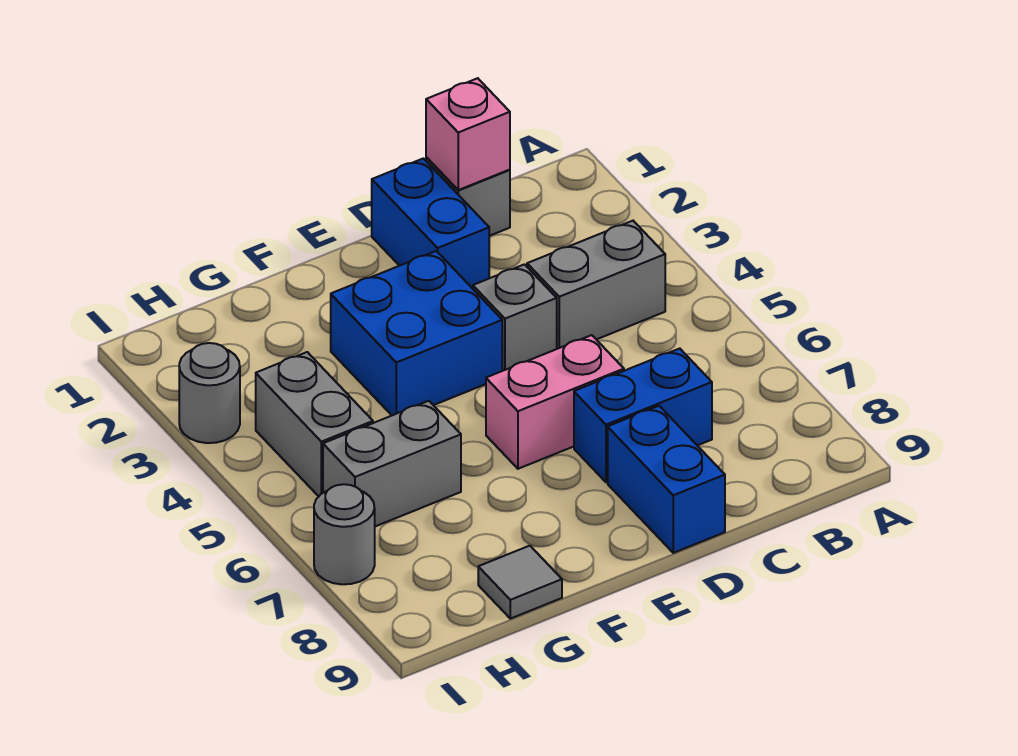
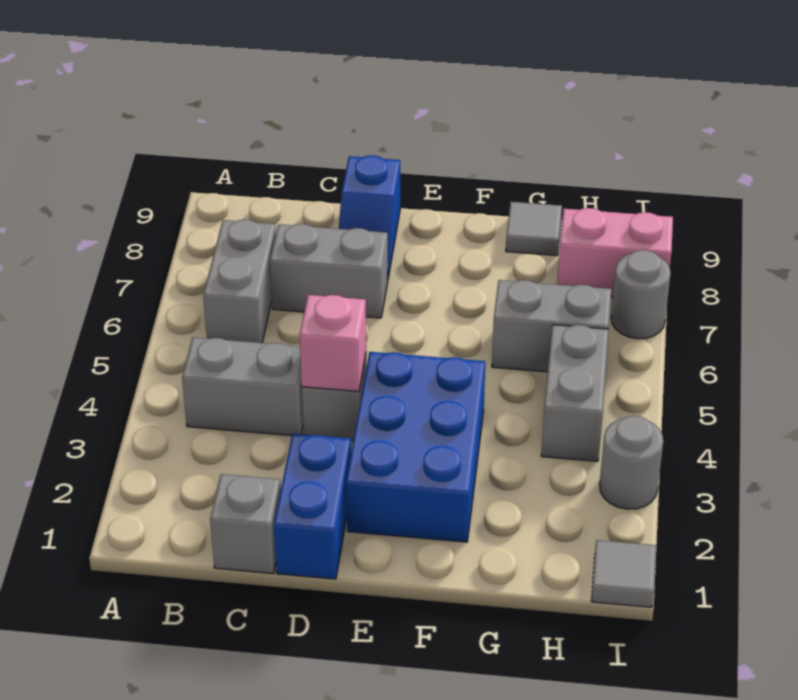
none -> grey brick B6:B7 level 1
pink brick C1 level 2 -> pink brick D4 level 2
blue brick C7:D7 level 1 -> grey brick C7:D7 level 1
pink brick D6:E6 level 1 -> pink brick H8:I8 level 1
blue brick D8:D9 level 1 -> blue slope D8:D9 level 1 top 9
blue brick E3:F4 level 1 -> blue brick E2:F4 level 1
none -> grey tile I1 level 1

